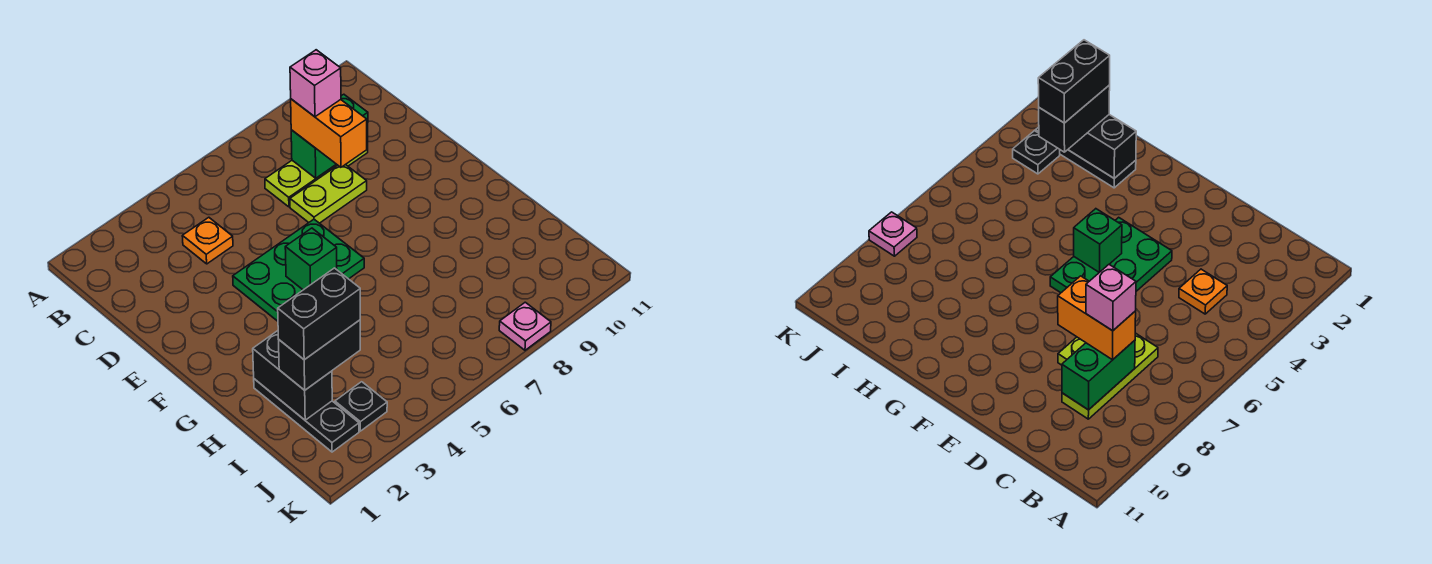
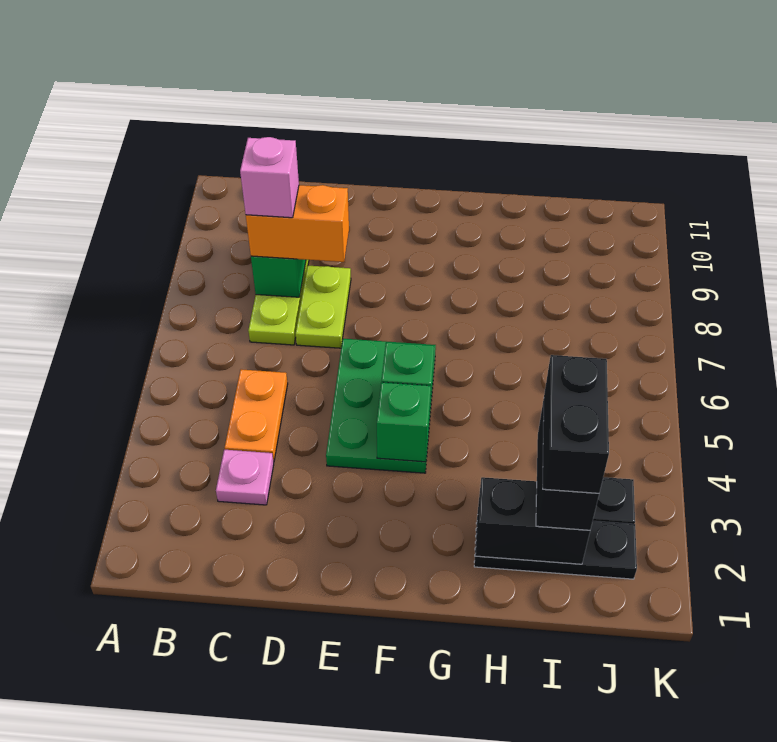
orange plate C4 level 1 -> orange plate C4:C5 level 1
none -> green brick F4 level 2
pink plate K8 level 1 -> pink plate C3 level 1

